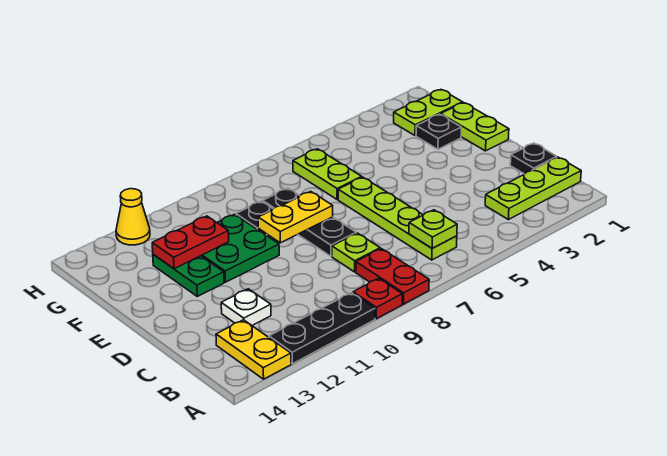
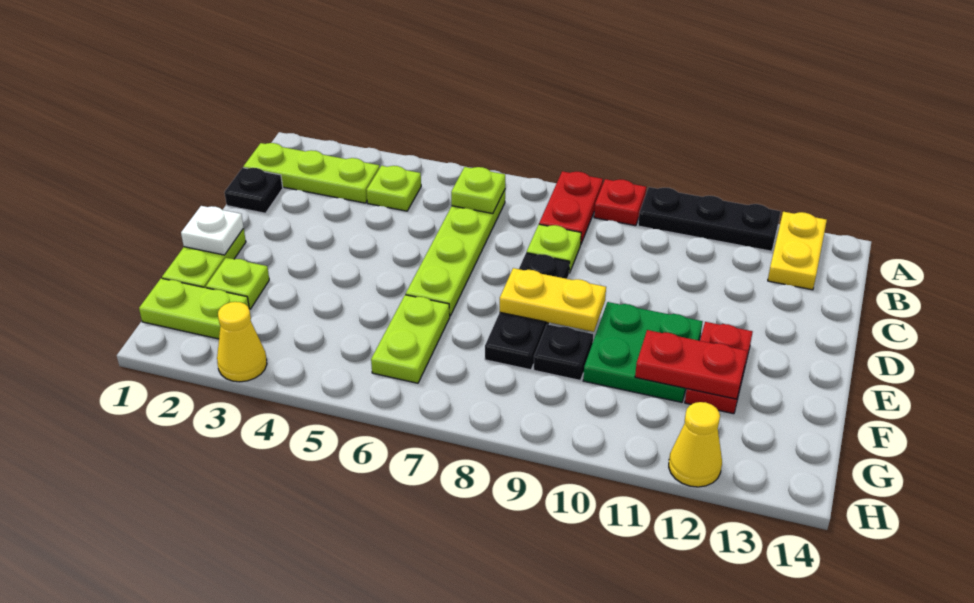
none -> lime plate B4 level 1
white plate C12 level 1 -> white plate E1 level 2
green plate E12:F12 level 1 -> red plate E12:F12 level 1
black plate F2 level 1 -> lime plate F2 level 1
none -> yellow cone H3 level 1

